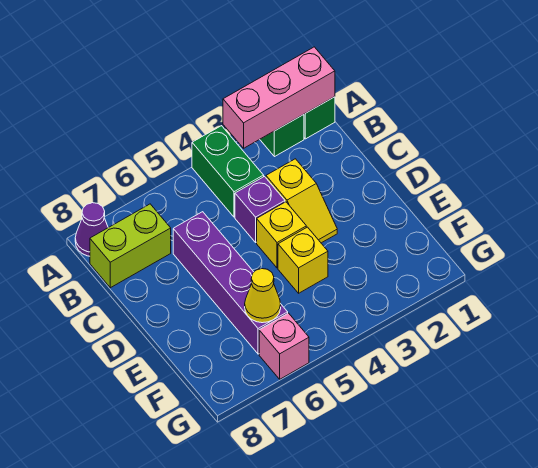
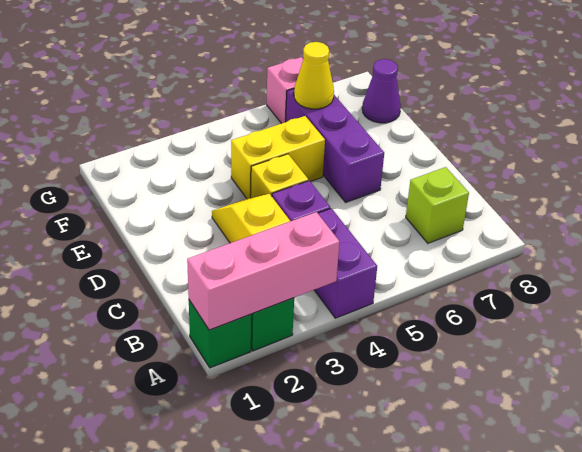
green brick A4:B4 level 1 -> purple brick A4:B4 level 1
purple cone A8 level 1 -> purple cone F8 level 1
lime brick B7:B8 level 1 -> lime brick B7 level 1
purple brick C6:F6 level 1 -> purple brick D6:F6 level 1
yellow brick E4 level 1 -> yellow brick E4:E5 level 1

